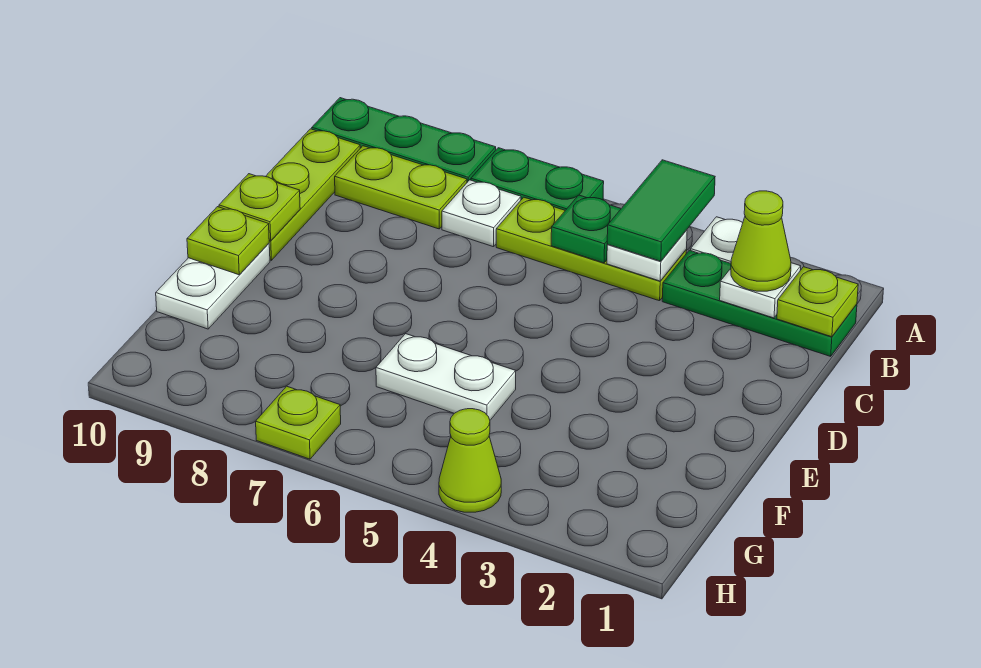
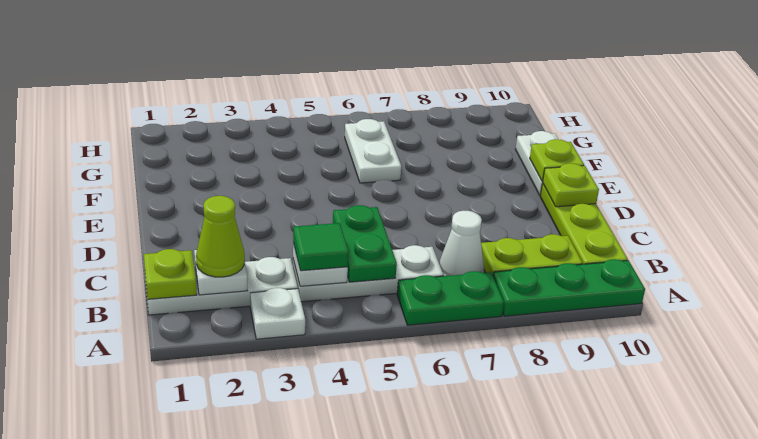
green tile A4:B4 level 3 -> green tile B4 level 3
green plate B1:B3 level 1 -> white plate B1:B3 level 1
lime plate B4:B6 level 1 -> white plate B4:B6 level 1
green plate B5 level 2 -> green plate B5:C5 level 2
white plate B7 level 1 -> white cone B7 level 1
white plate F5:F6 level 1 -> white plate F6:G6 level 1
lime cone H4 level 1 -> none
lime plate H7 level 1 -> none

